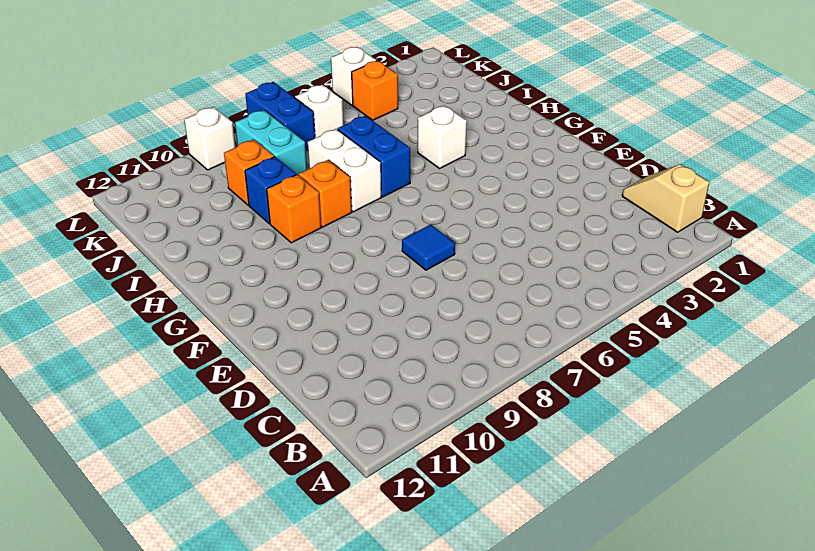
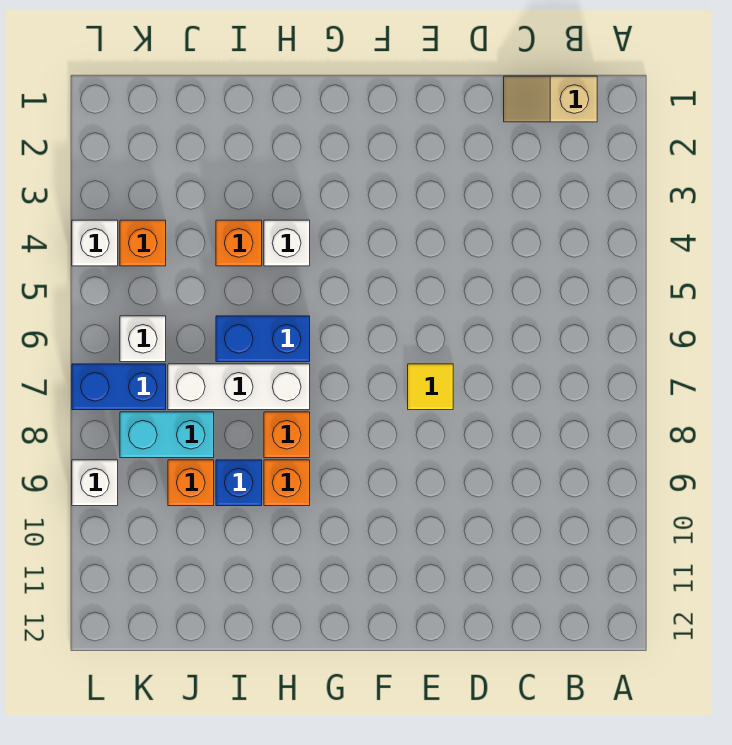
blue tile E7 level 1 -> yellow tile E7 level 1
white brick H7:I7 level 1 -> white brick H7:J7 level 1
none -> orange brick I4 level 1

